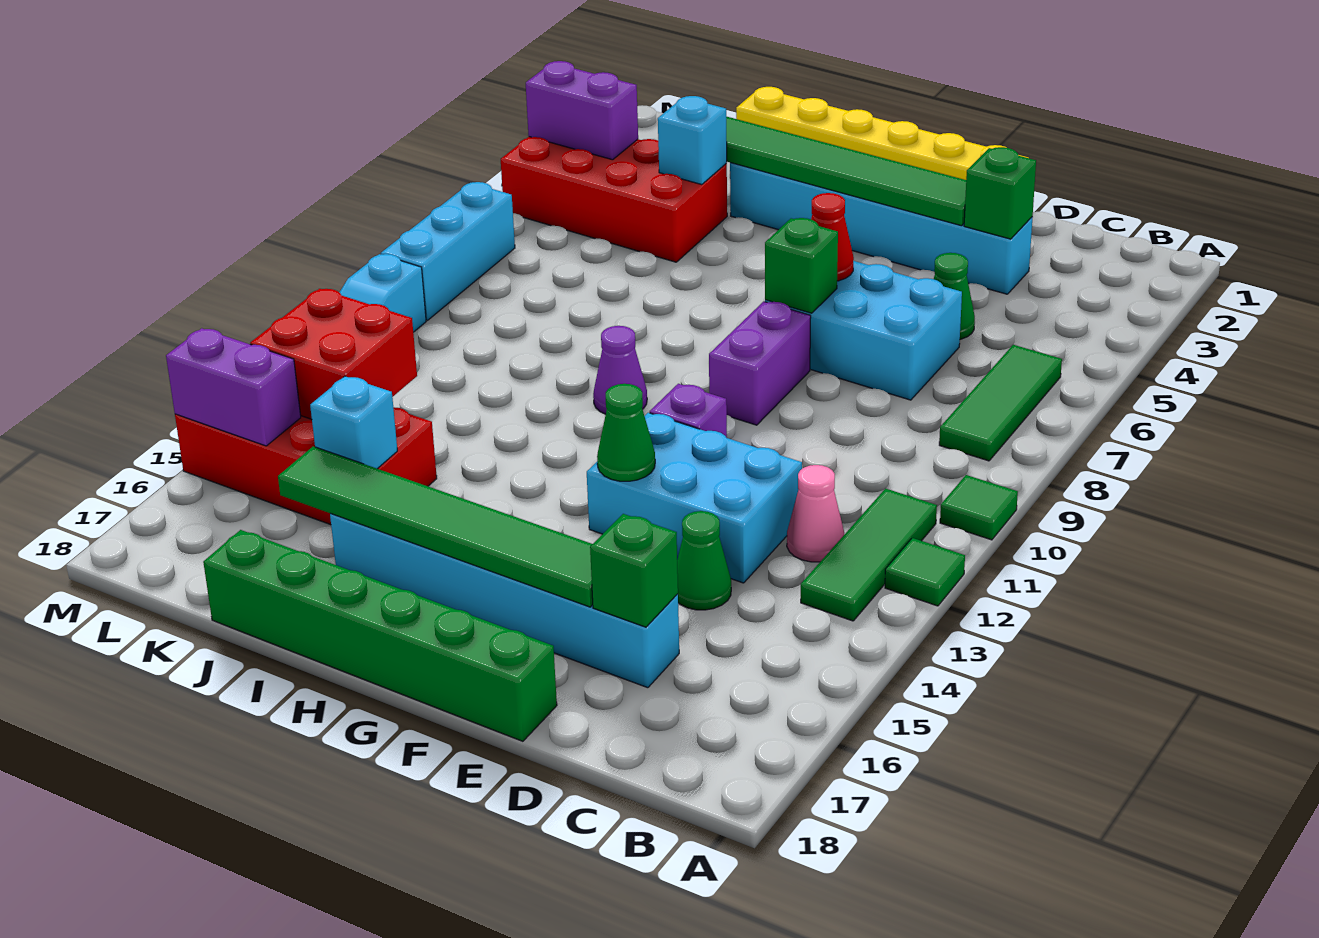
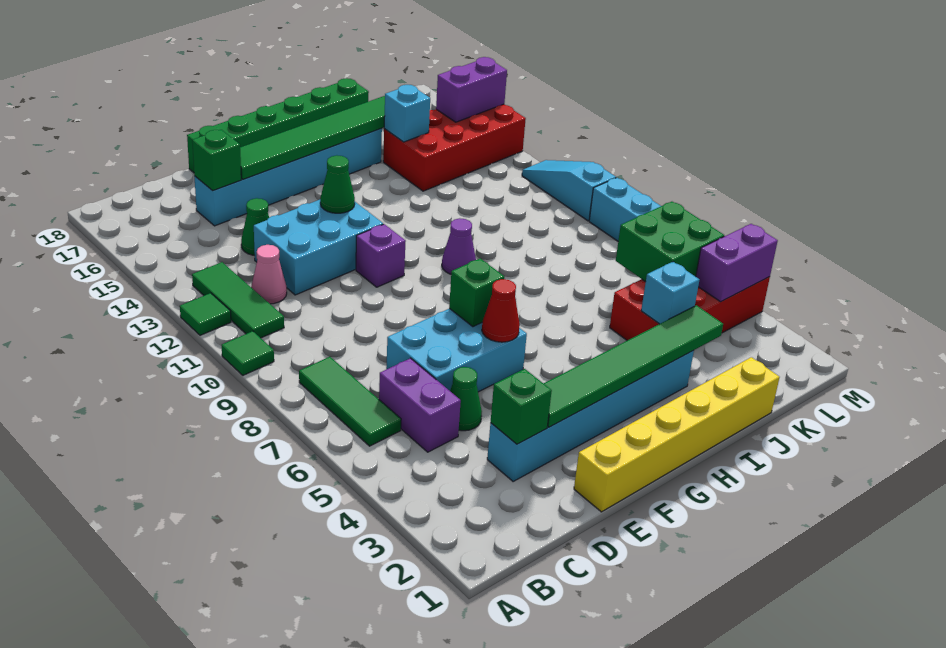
purple brick F8:F9 level 1 -> purple brick C5:C6 level 1
none -> green brick K5:L6 level 2
red brick K13:L14 level 2 -> none

